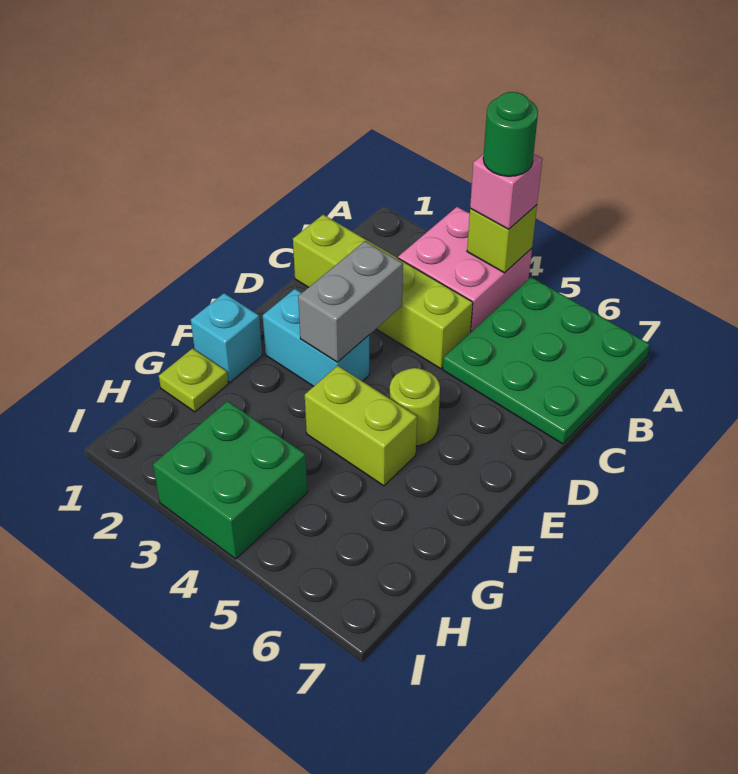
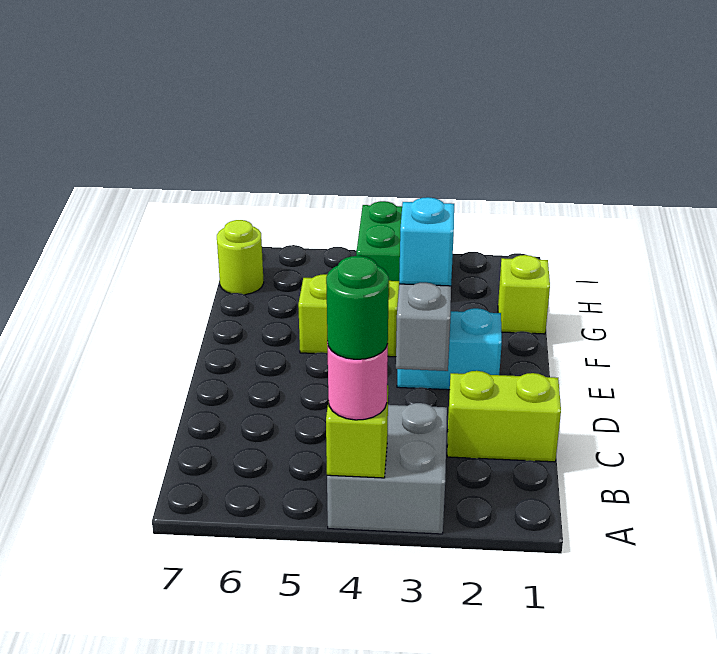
pink brick A3:B4 level 1 -> grey brick A3:B4 level 1
pink brick A4 level 3 -> pink round brick A4 level 3
green plate A5:C7 level 1 -> none
lime brick C1:C4 level 1 -> lime brick C1:C2 level 1
lime round brick E5 level 1 -> lime round brick H7 level 1
cyan brick F1 level 1 -> cyan brick E3 level 3
lime plate G1 level 1 -> lime brick G1 level 1

